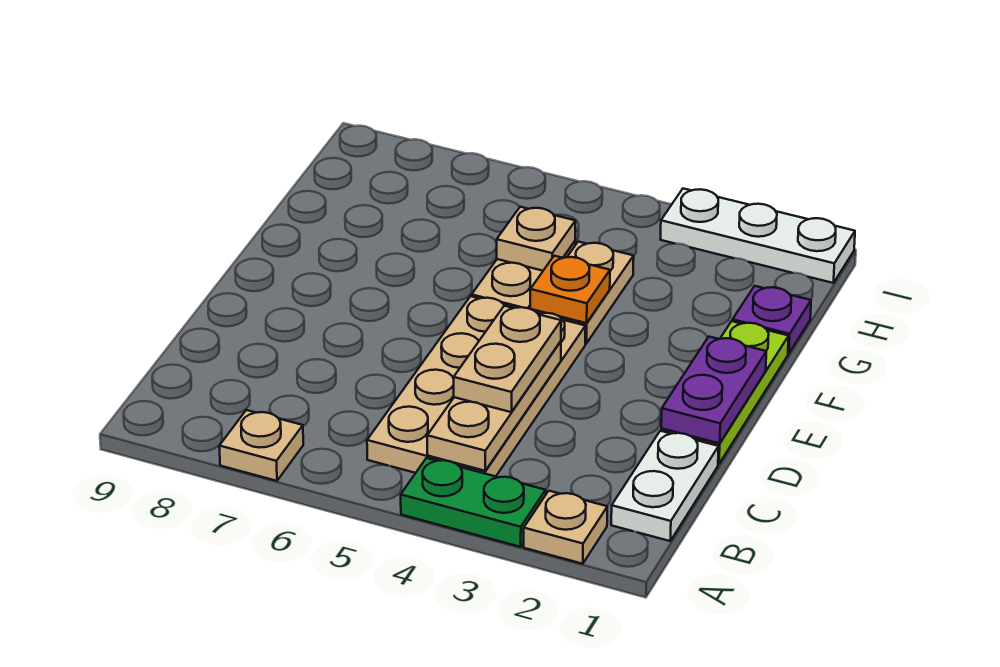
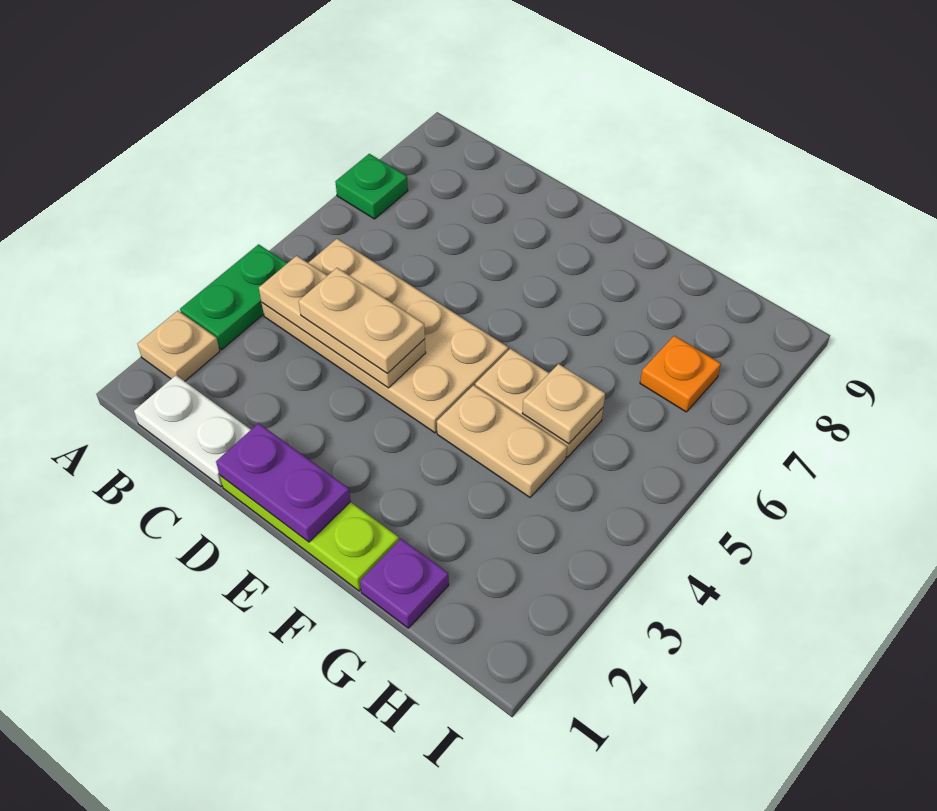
tan plate A7 level 1 -> green plate A7 level 1
orange plate F4 level 2 -> orange plate H7 level 1
white plate I1:I3 level 1 -> none

